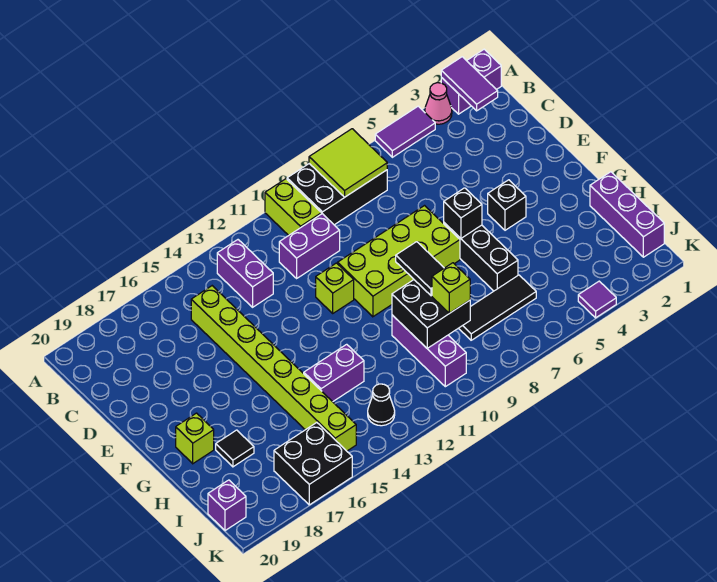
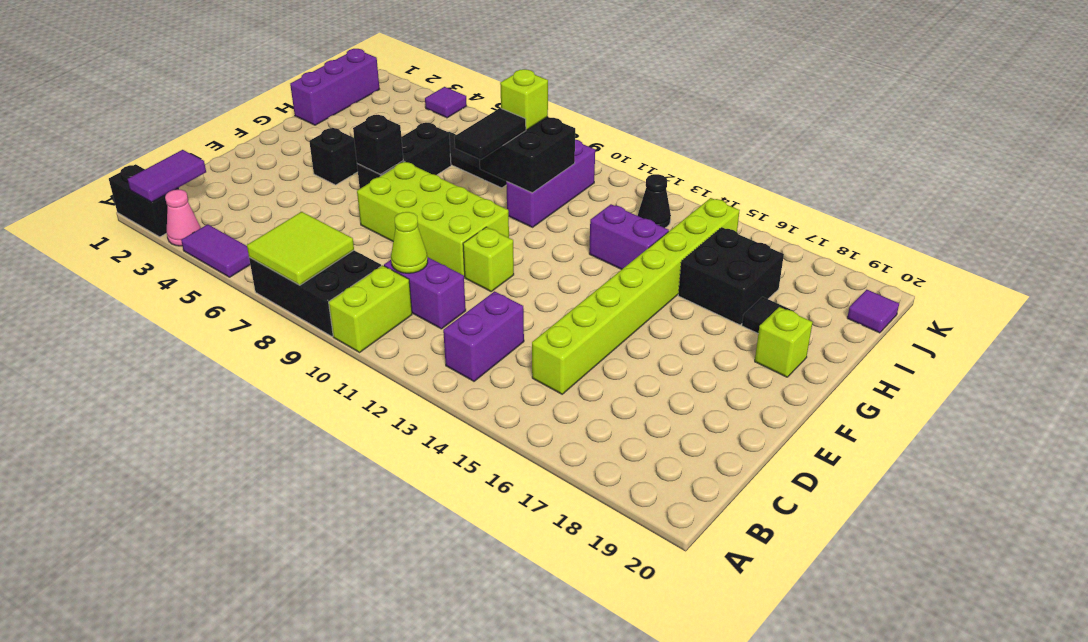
purple brick A1:A2 level 1 -> black brick A1:A2 level 1
none -> lime cone C10 level 2
black brick J16:K17 level 1 -> black brick H16:I17 level 1
purple brick J20 level 1 -> purple tile J20 level 1

